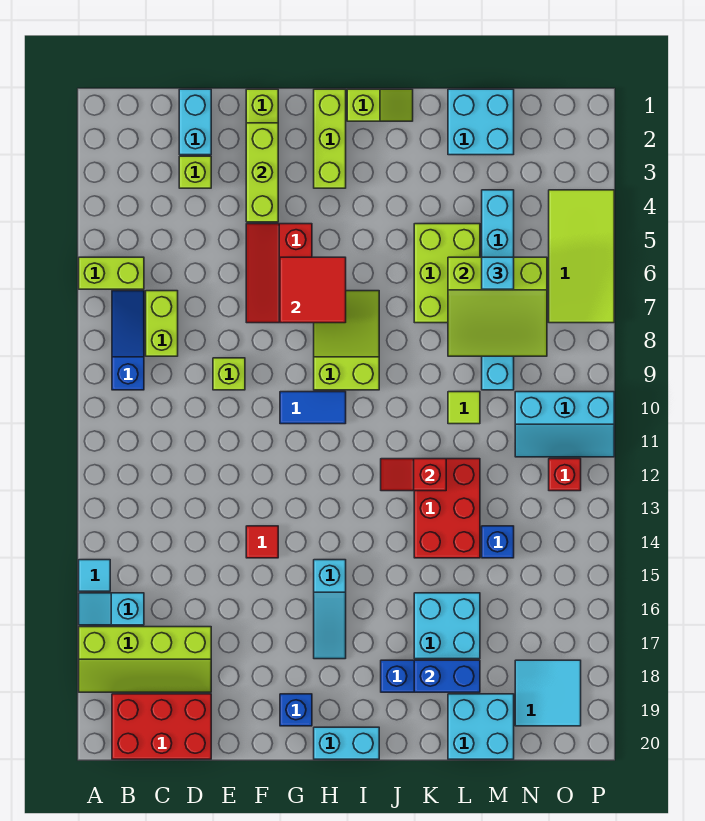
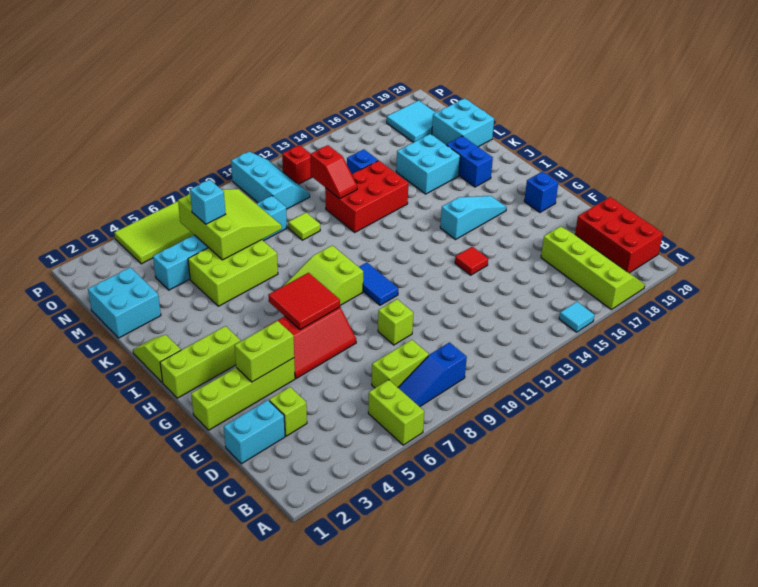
cyan slope A16:B16 level 1 top B -> none
lime brick F2:F4 level 2 -> lime brick F3:F4 level 2
cyan brick H20:I20 level 1 -> none
red slope J12:K12 level 2 top K -> red slope L12:M12 level 2 top M
blue brick K18:L18 level 2 -> none

